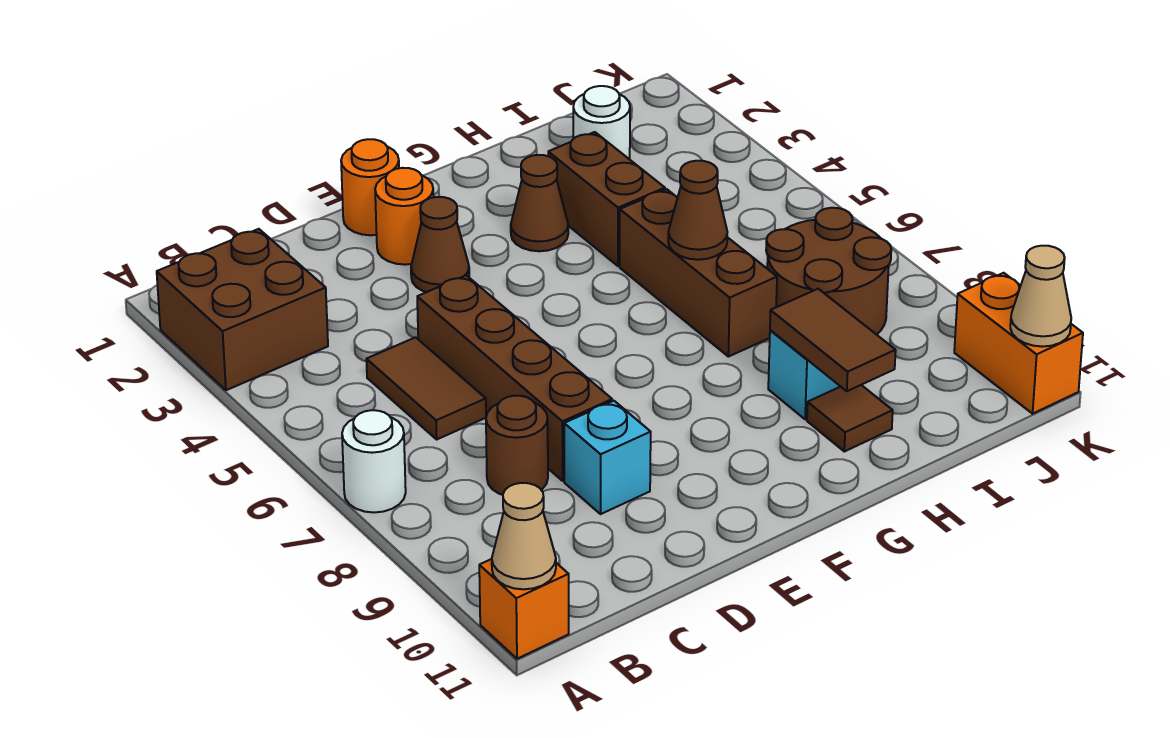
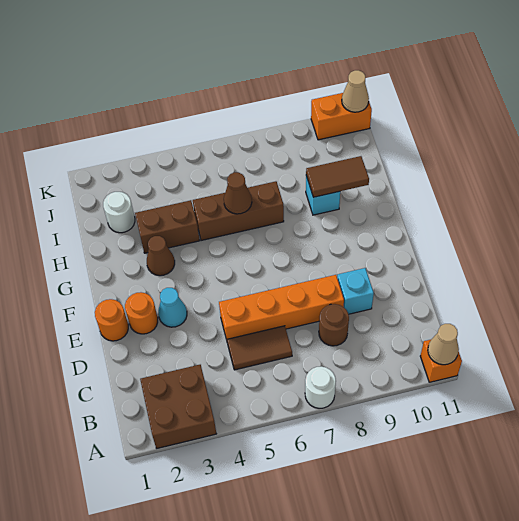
brown brick D5:D8 level 1 -> orange brick D5:D8 level 1
brown cone E3 level 1 -> cyan cone E3 level 1
brown tile H10 level 1 -> none
brown round brick I7:J8 level 1 -> none

